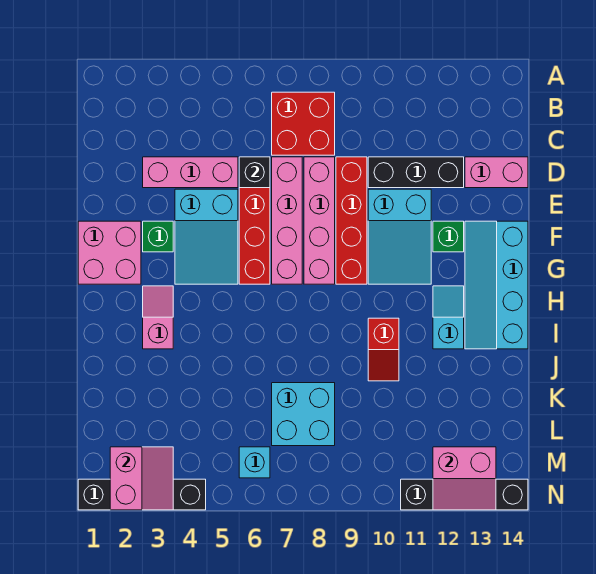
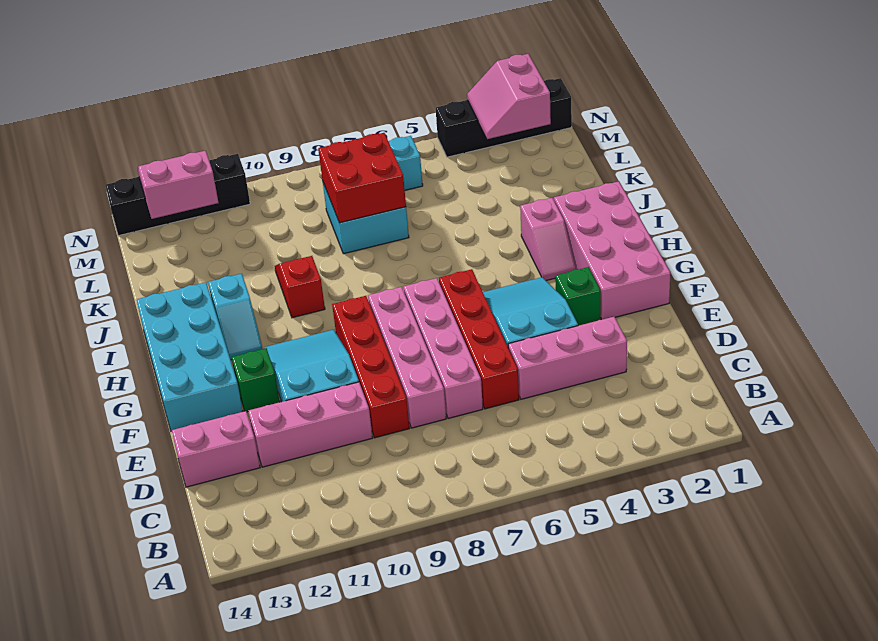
red brick B7:C8 level 1 -> red brick K7:L8 level 2
black brick D6 level 2 -> none
black brick D10:D12 level 1 -> pink brick D10:D12 level 1
pink brick F1:G2 level 1 -> pink brick F1:I2 level 1
cyan slope F13:I14 level 1 top 14 -> cyan brick F13:I14 level 1

